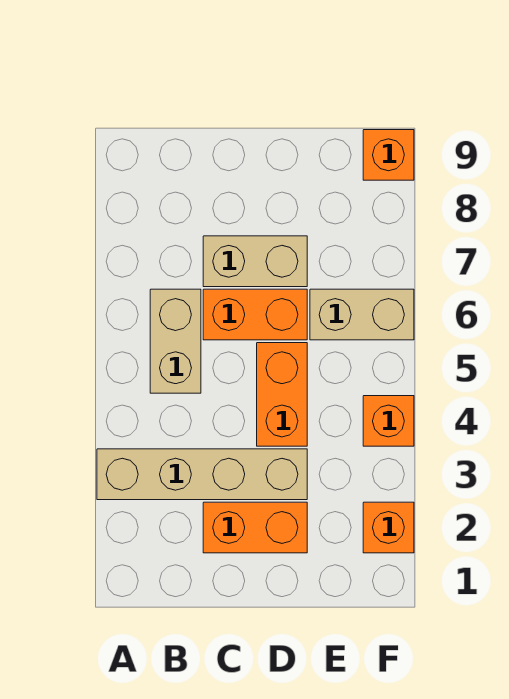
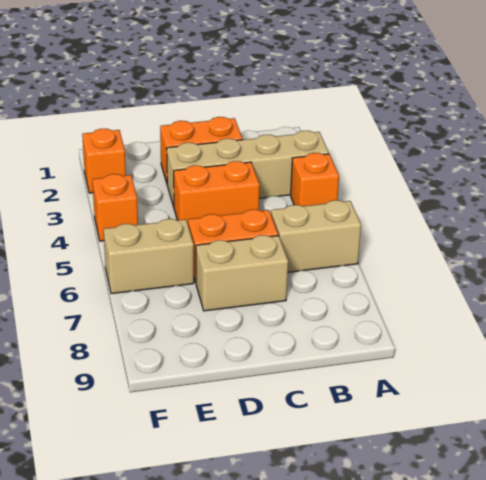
tan brick B5:B6 level 1 -> tan brick A6:B6 level 1
orange brick D4:D5 level 1 -> orange brick C4:D4 level 1
orange brick F9 level 1 -> orange brick A4 level 1

